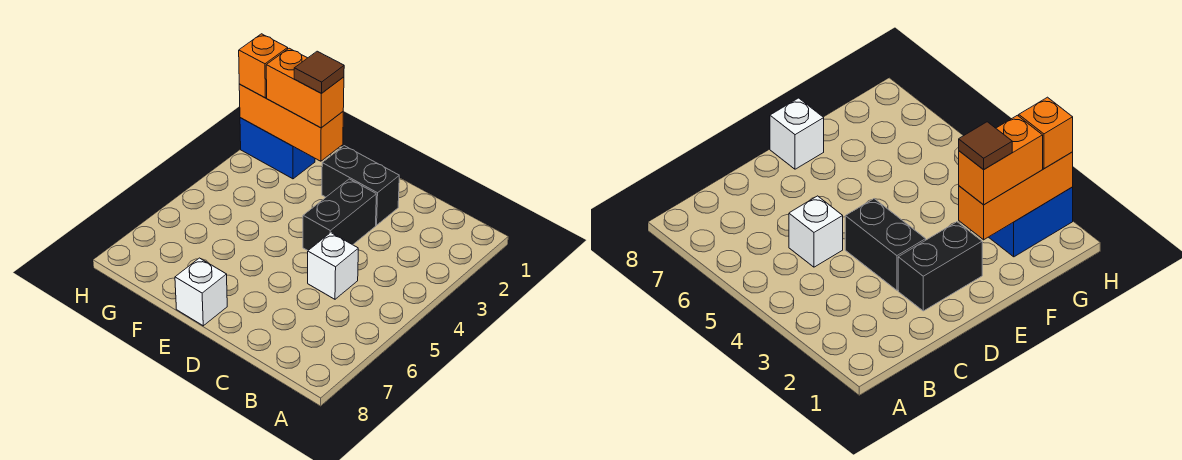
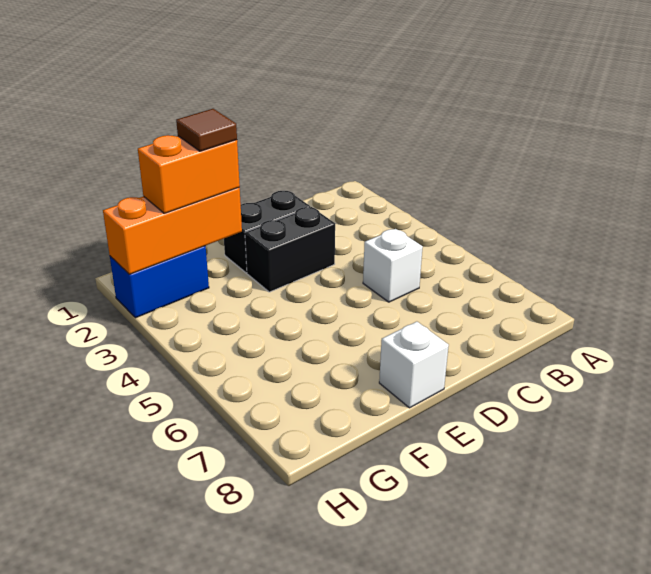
black brick D3:D4 level 1 -> black brick D3:E3 level 1
orange brick H2 level 3 -> none

